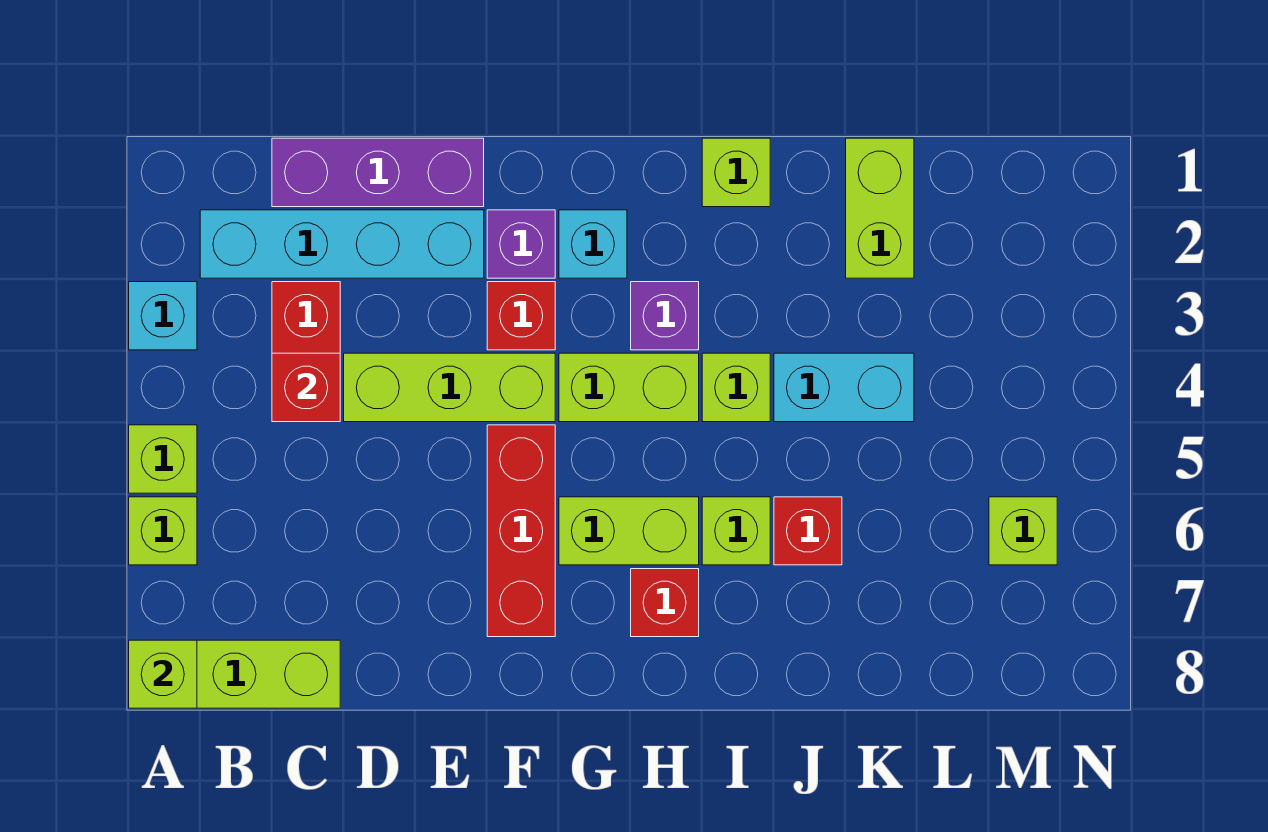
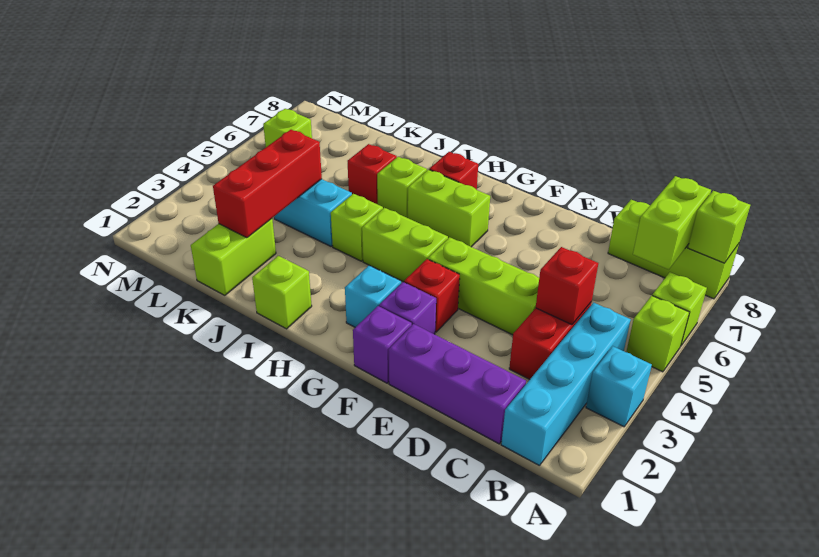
cyan brick B2:E2 level 1 -> cyan brick B1:B4 level 1
none -> lime brick B7:B8 level 2
red brick F5:F7 level 1 -> red brick K2:K4 level 2
purple brick H3 level 1 -> purple brick F1 level 1

